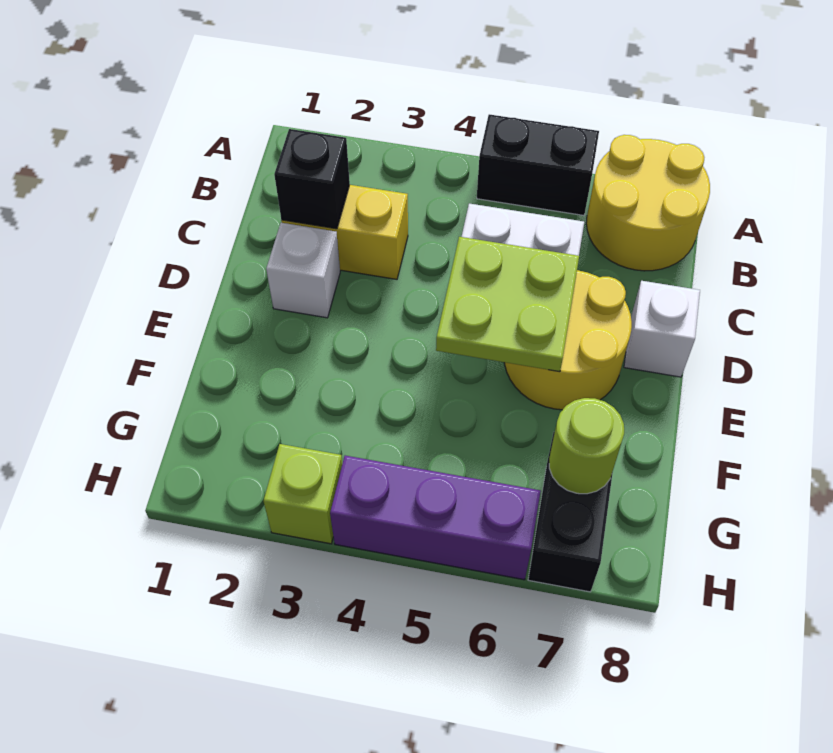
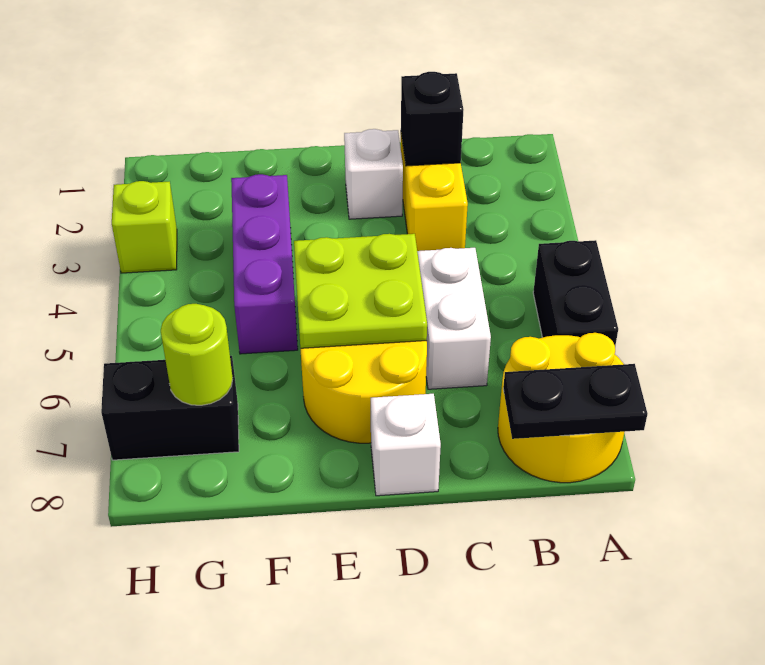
none -> black plate A8:B8 level 2
purple brick H4:H6 level 1 -> purple brick F3:F5 level 1

